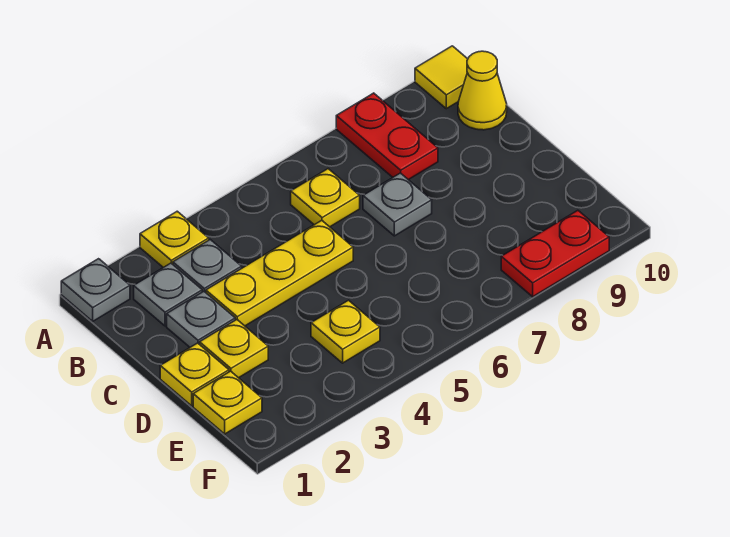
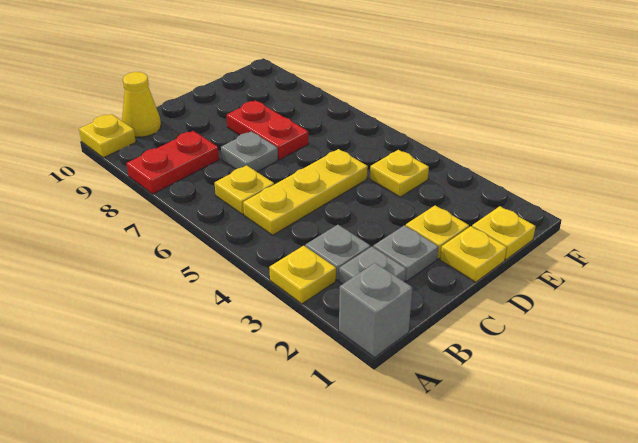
grey plate A1 level 1 -> grey brick A1 level 1
yellow tile A10 level 1 -> yellow plate A10 level 1
yellow plate C3:C5 level 1 -> yellow plate B5:D5 level 1
red plate F8:F9 level 1 -> red plate D7:D8 level 1

